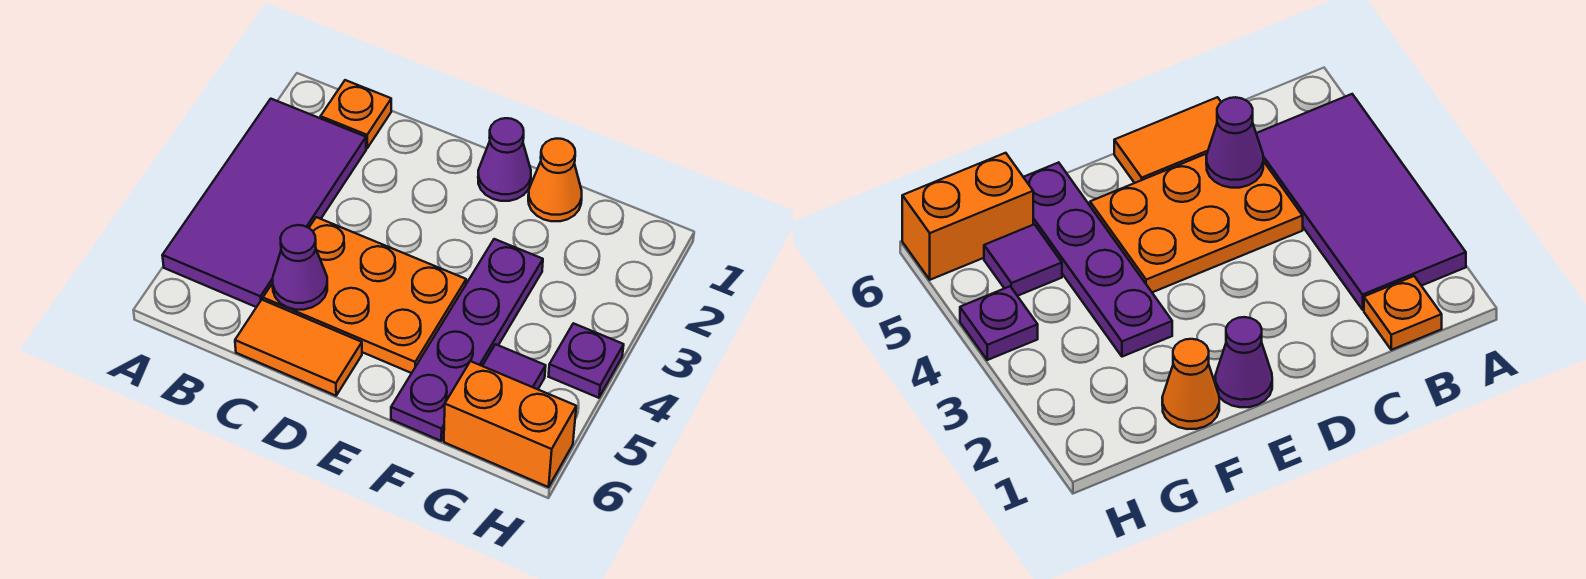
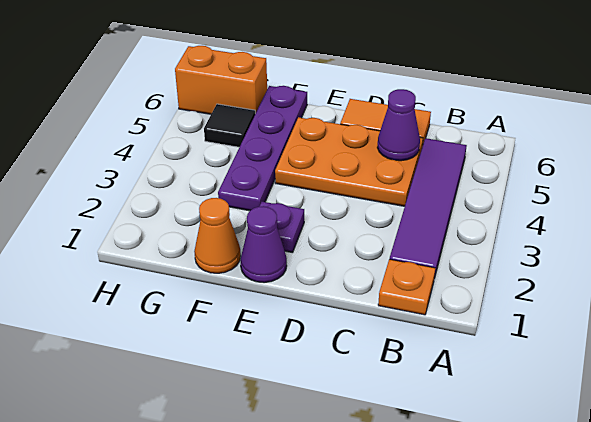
purple tile A2:B5 level 1 -> purple tile B2:B5 level 1
purple tile G5 level 1 -> black tile G5 level 1
purple plate H4 level 1 -> purple plate E2 level 1

